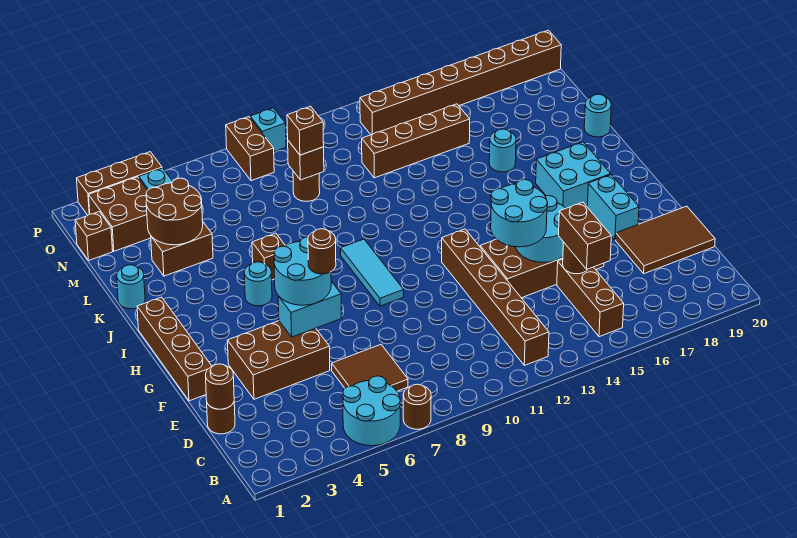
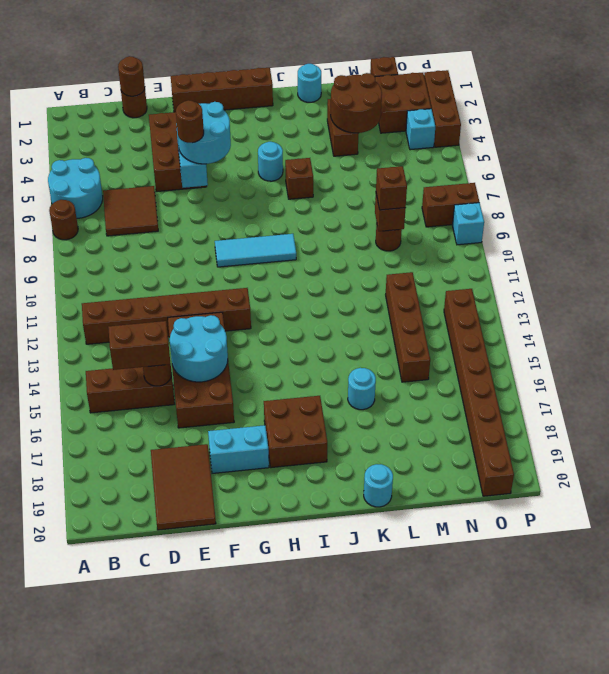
cyan round brick E13:F14 level 3 -> none
cyan brick H17:I18 level 1 -> brown brick H17:I18 level 1

